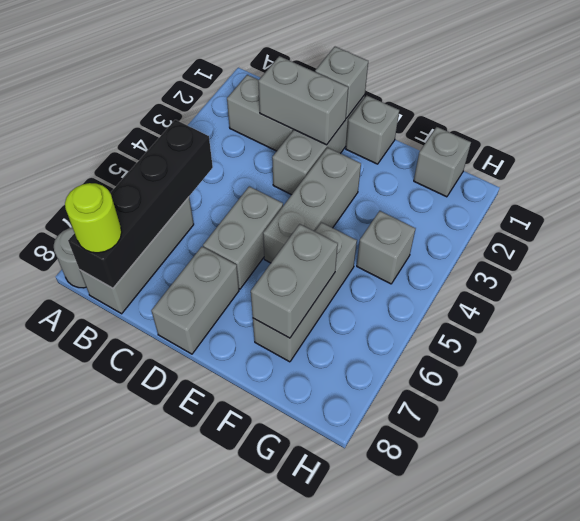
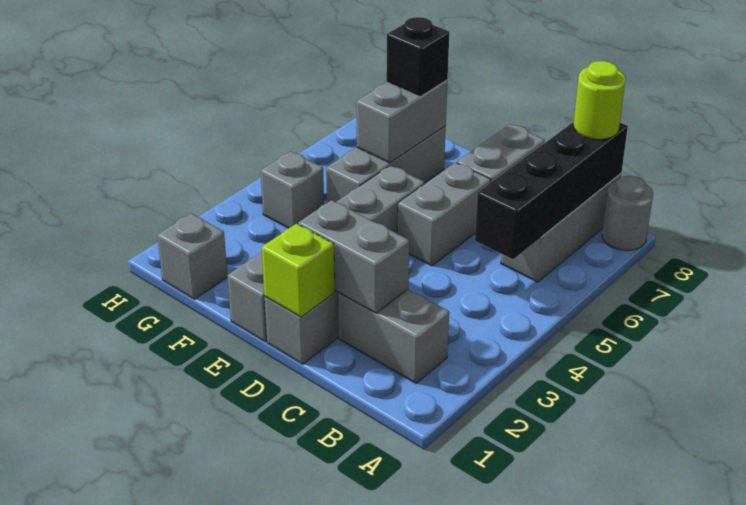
grey brick D1 level 2 -> lime brick D1 level 2
none -> black brick F7 level 3

